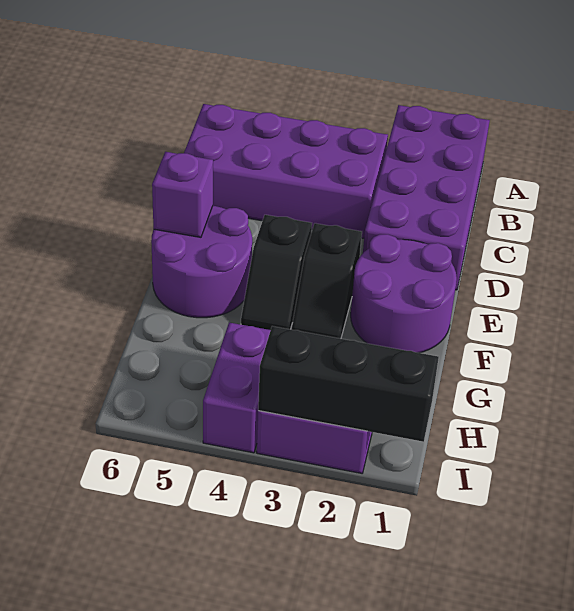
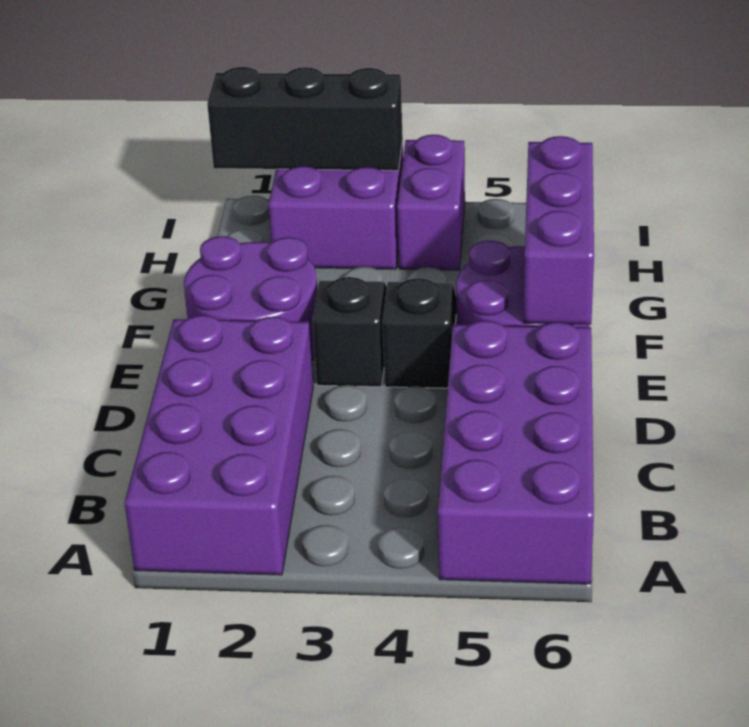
purple brick B3:C6 level 1 -> purple brick A5:D6 level 1
purple brick E6 level 2 -> purple brick E6:G6 level 2

